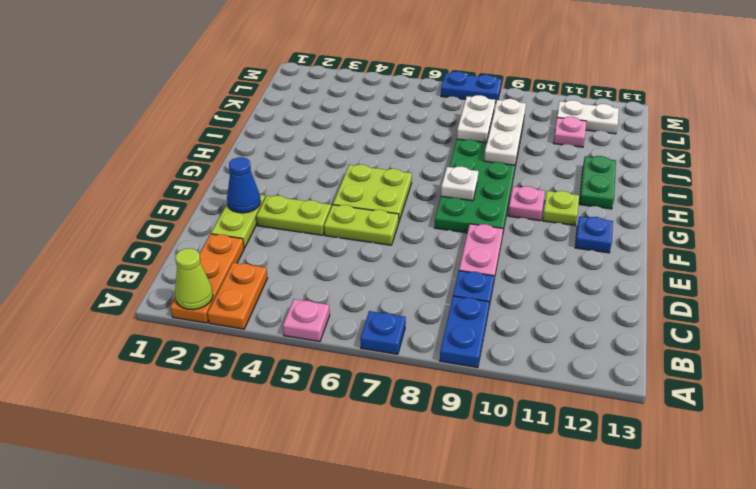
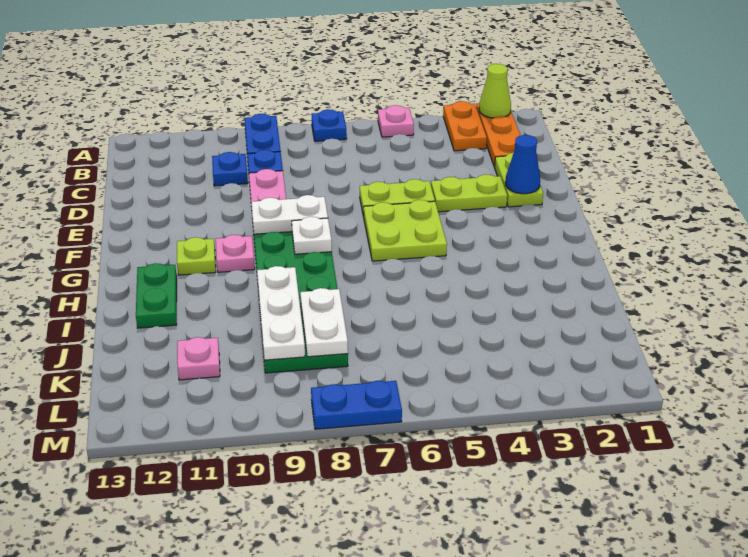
blue plate F12 level 1 -> blue plate C10 level 1
white plate L11:L12 level 1 -> white plate F8:F9 level 2

